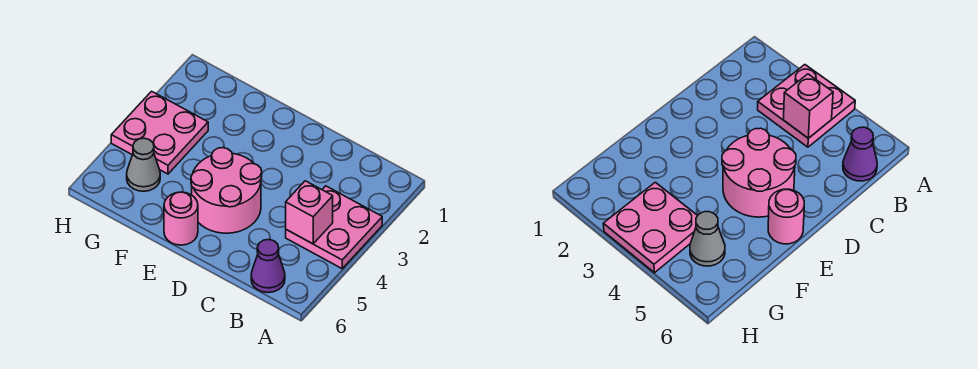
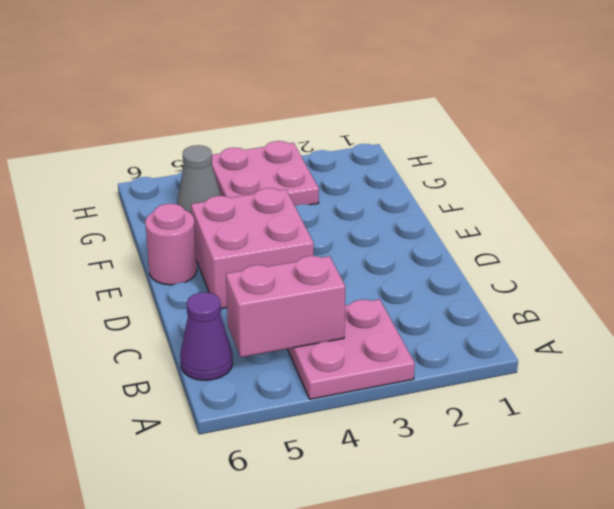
pink brick B4 level 2 -> pink brick B4:B5 level 2
pink round brick D4:E5 level 1 -> pink brick D4:E5 level 1

